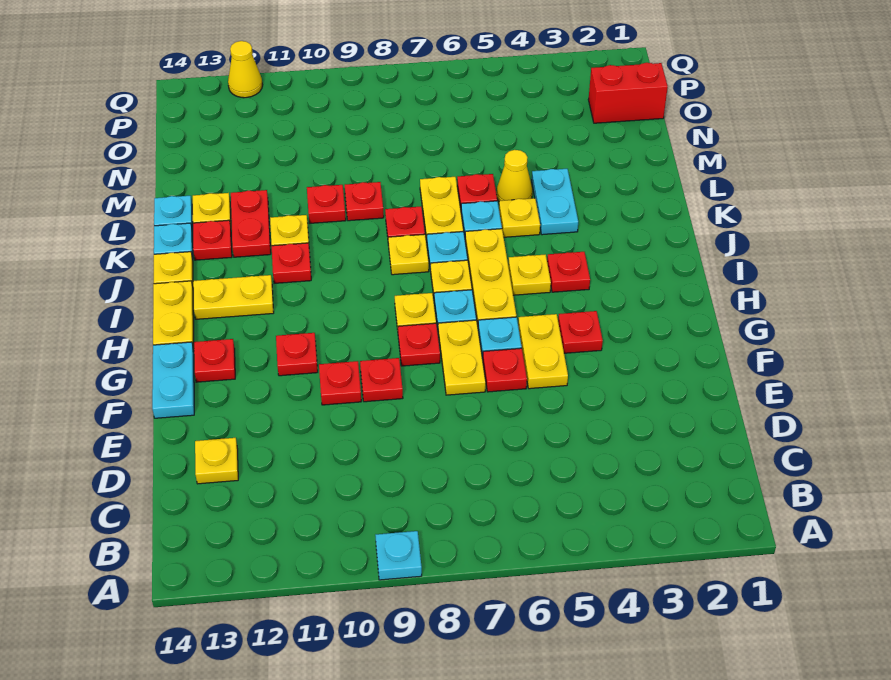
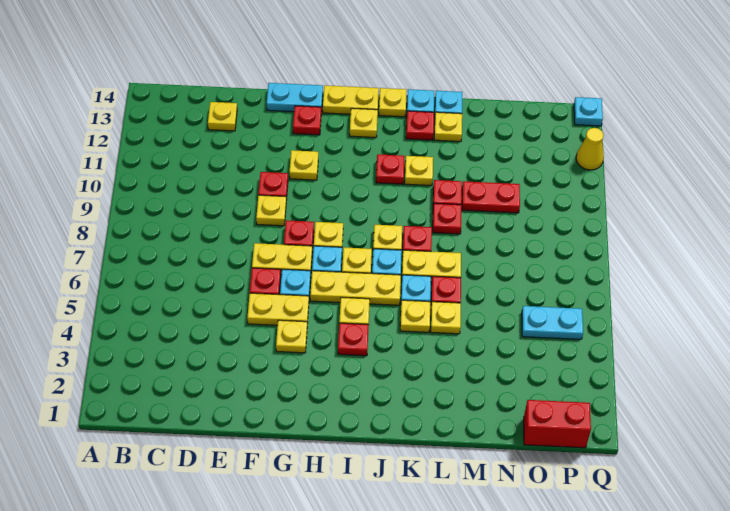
cyan plate A9 level 1 -> cyan plate Q14 level 1
red plate F9 level 1 -> yellow plate F9 level 1
red plate G4 level 1 -> yellow plate G4 level 1
red plate G11 level 1 -> yellow plate G11 level 1
yellow plate I12:I13 level 1 -> yellow plate I13 level 1
cyan plate K4:L4 level 1 -> cyan plate O5:P5 level 1
red plate K12:L12 level 1 -> red plate M10:N10 level 1
yellow cone L5 level 1 -> yellow plate L5 level 1
red brick O1:O2 level 1 -> red brick O1:P1 level 1

